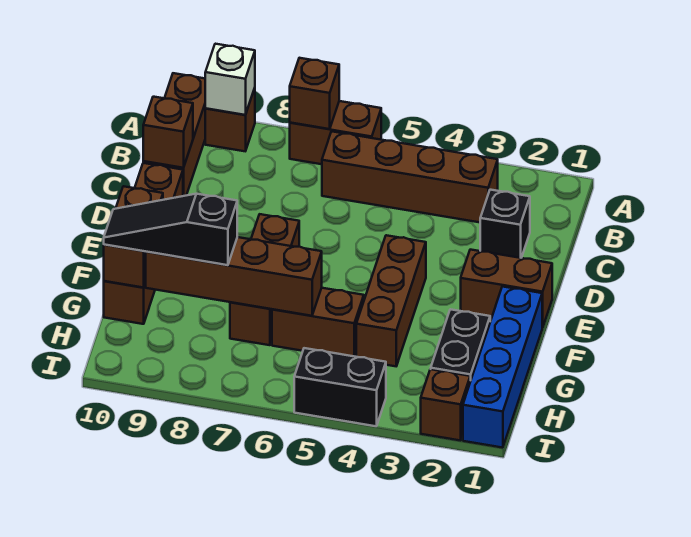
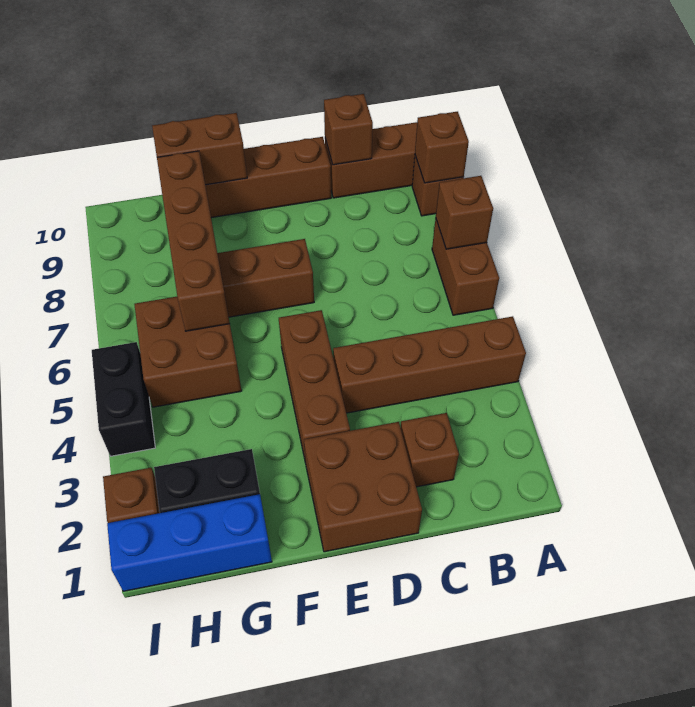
white brick A9 level 2 -> brown brick A9 level 2
brown brick B3:B6 level 1 -> brown brick A4:D4 level 1
black brick C2 level 1 -> brown brick C2 level 1
brown brick E1:E2 level 1 -> brown brick D1:E2 level 1
brown brick E4:G4 level 1 -> brown brick E3:E5 level 1
blue brick F1:I1 level 1 -> blue brick G1:I1 level 1
brown brick G5:G6 level 1 -> brown brick G5:H6 level 1
black slope G8:G10 level 3 top 8 -> none

